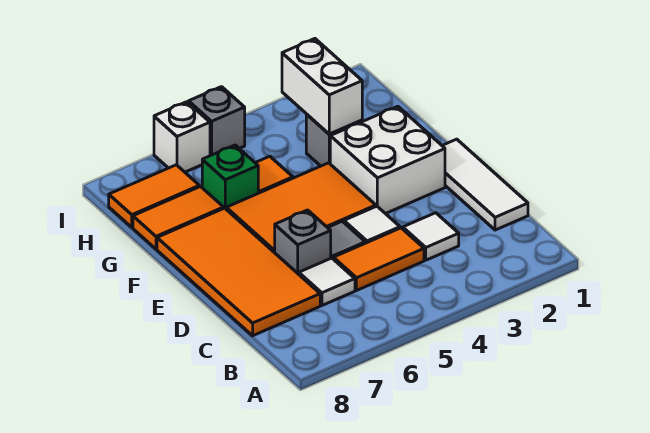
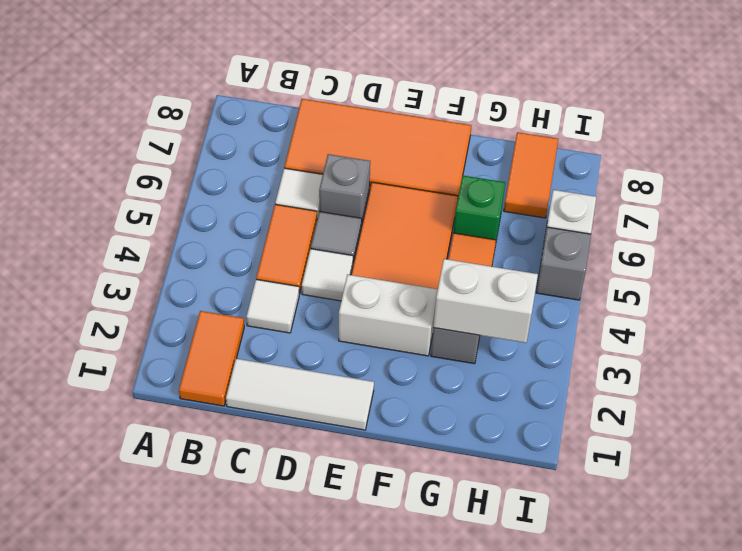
white brick E2:F3 level 1 -> white brick E3:F3 level 1
orange tile G7:G8 level 1 -> orange tile B1:B2 level 1

